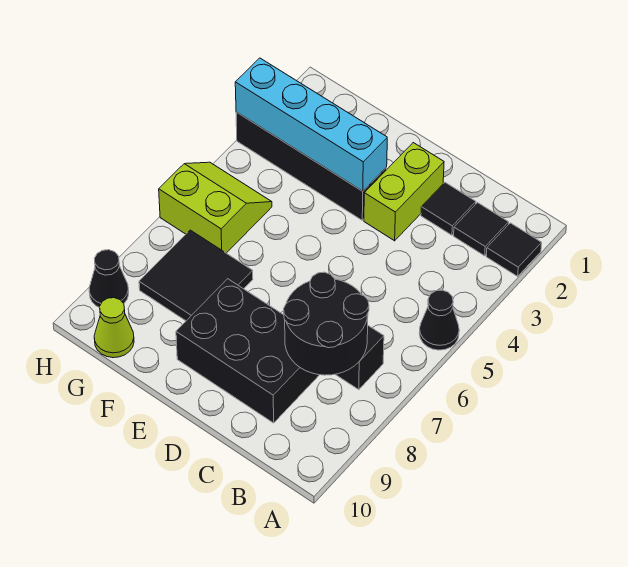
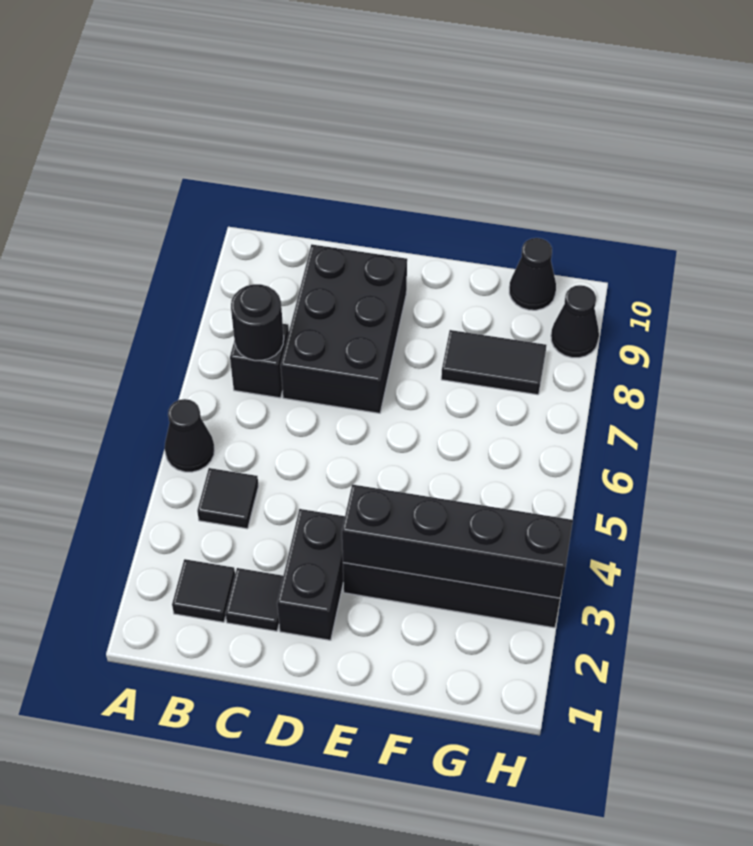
black tile A2 level 1 -> black tile B4 level 1
black round brick B7:C8 level 2 -> black round brick B7 level 2
black brick C8:E9 level 1 -> black brick C7:D9 level 1
lime brick D2:D3 level 1 -> black brick D2:D3 level 1
cyan brick E3:H3 level 2 -> black brick E3:H3 level 2
black tile F7:G8 level 1 -> black tile F8:G8 level 1
lime slope G5:H6 level 1 top 6 -> none
lime cone G10 level 1 -> black cone G10 level 1

